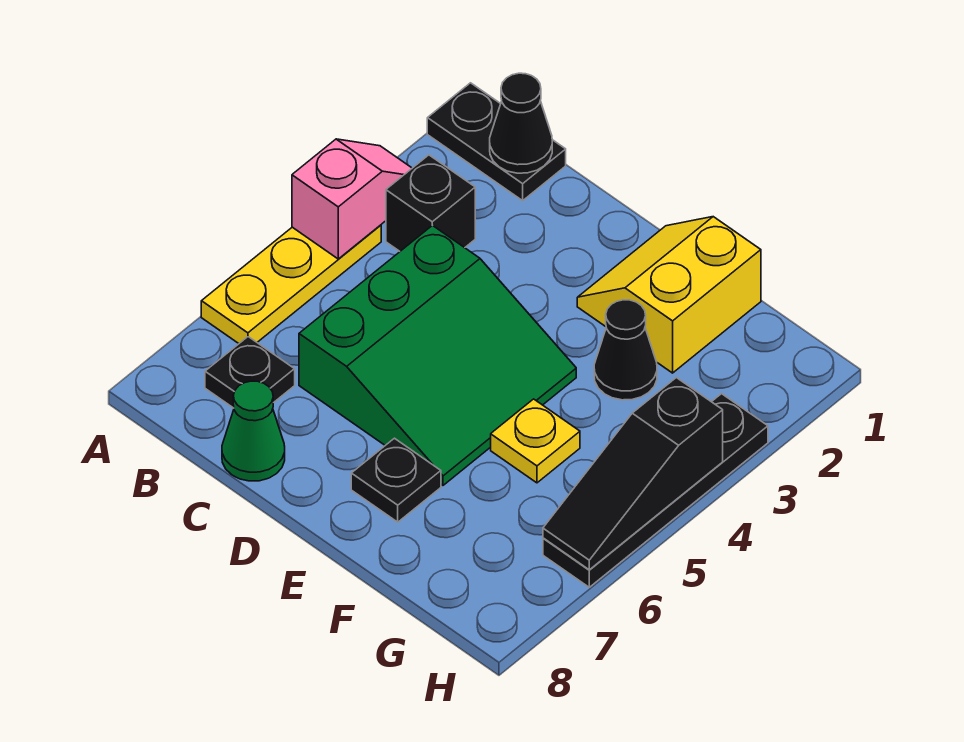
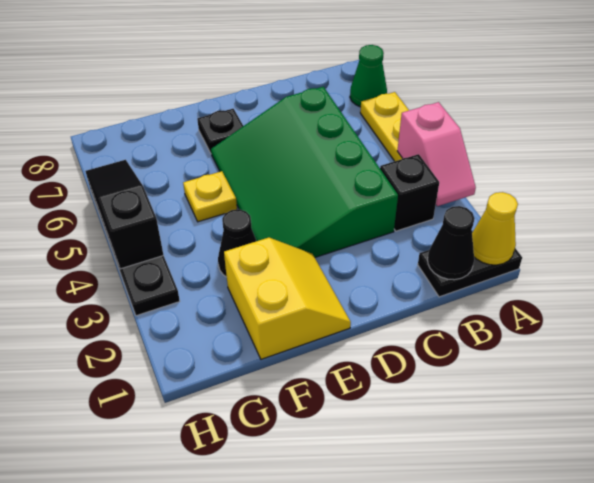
none -> yellow cone A1 level 2
black plate B7 level 1 -> none
green slope C4:E6 level 1 top C -> green slope C3:E6 level 1 top C
green cone C8 level 1 -> green cone A7 level 1

